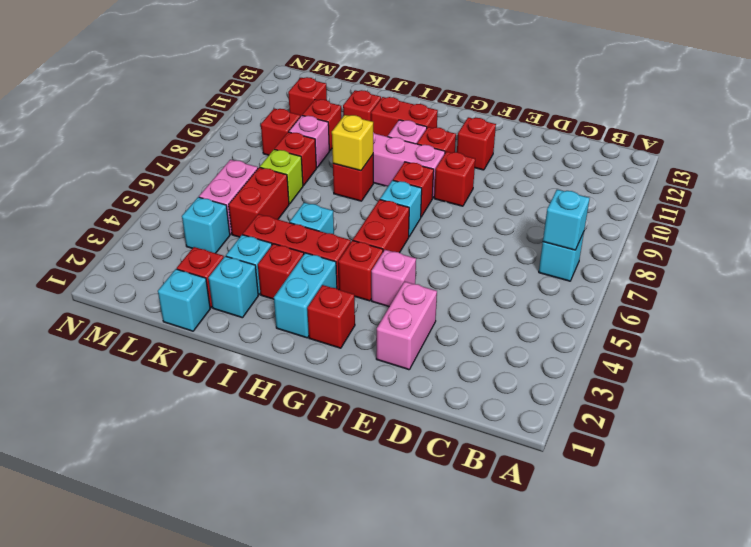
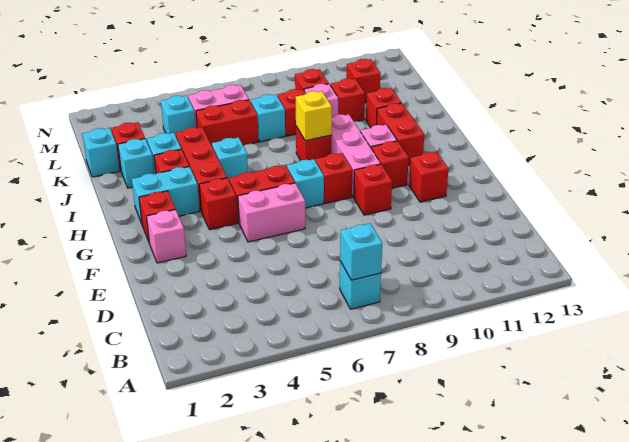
pink brick E2:E3 level 1 -> pink brick F5:F6 level 1
pink brick F4 level 1 -> pink brick F2 level 1
lime brick K7 level 1 -> cyan brick K7 level 1

